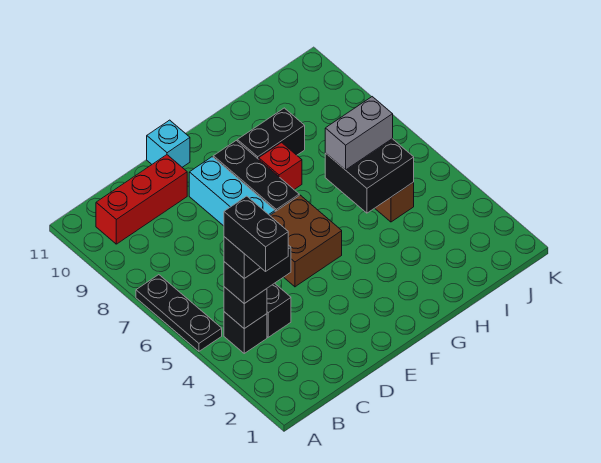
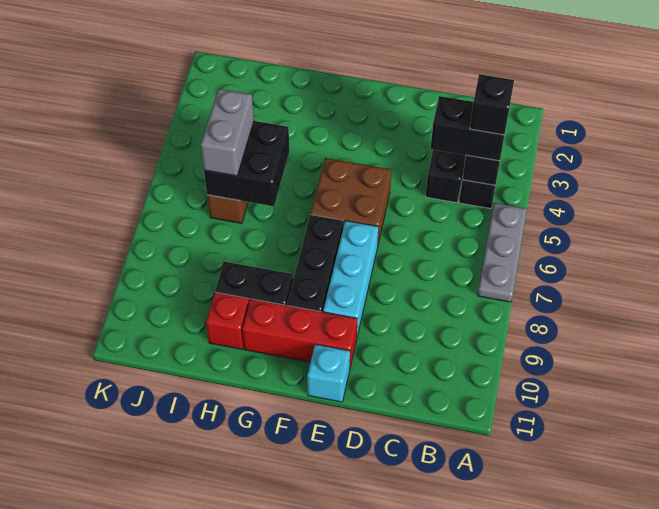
black plate A5:A7 level 1 -> grey plate A5:A7 level 1
black brick B3:B4 level 5 -> none
red brick B10:D10 level 1 -> red brick E10:G10 level 1
red brick G8 level 1 -> red brick H10 level 1
grey brick H6:I6 level 3 -> grey brick I5:I6 level 3

